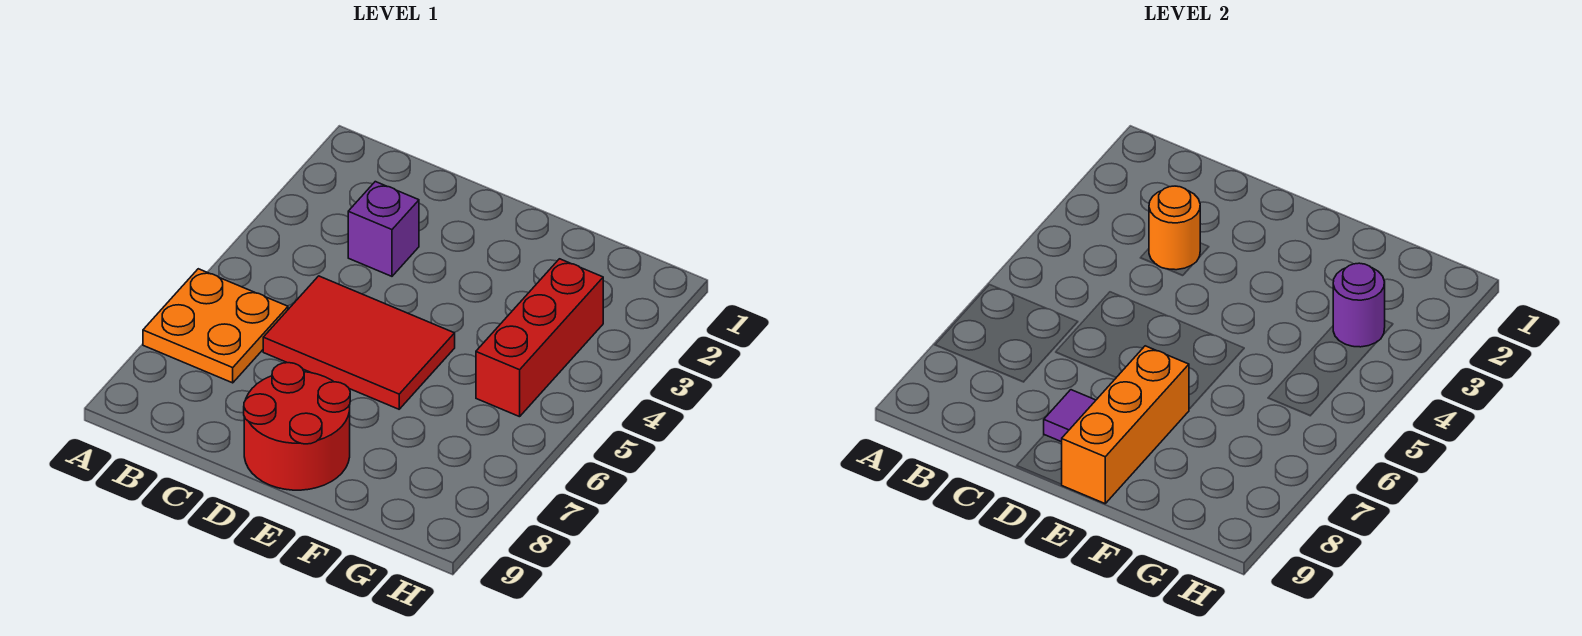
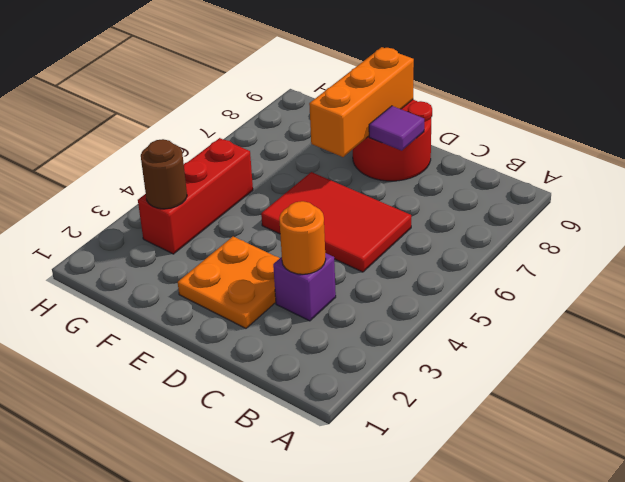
orange plate A6:B7 level 1 -> orange plate D2:E3 level 1
purple round brick G3 level 2 -> brown round brick G3 level 2

